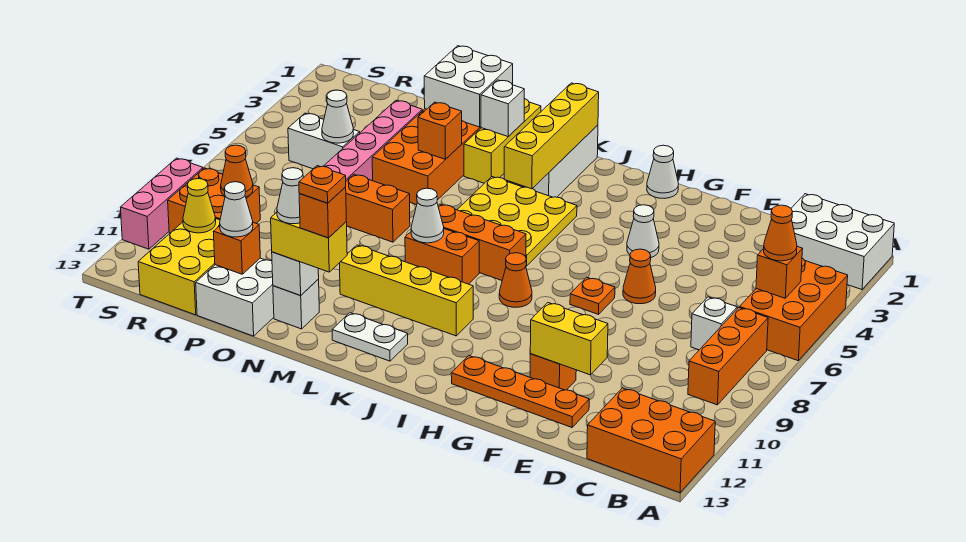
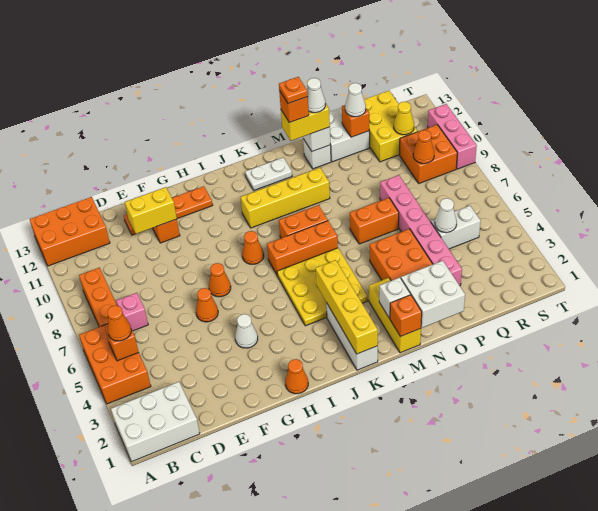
white brick C7 level 1 -> pink brick C7 level 1
orange plate G7 level 1 -> orange cone G7 level 1
white cone H1 level 1 -> orange cone H1 level 1
white cone L8 level 2 -> none
orange brick N4 level 2 -> orange brick M1 level 2

